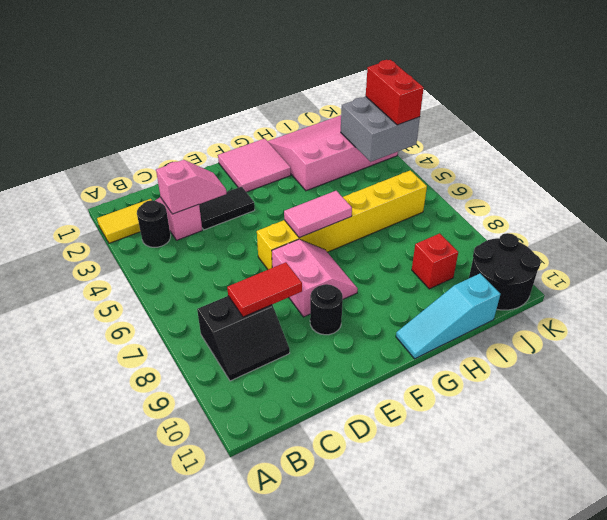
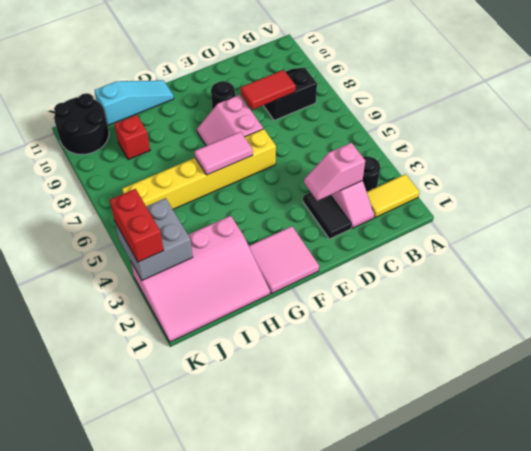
black tile D3:E3 level 1 -> black tile D2:D3 level 1

